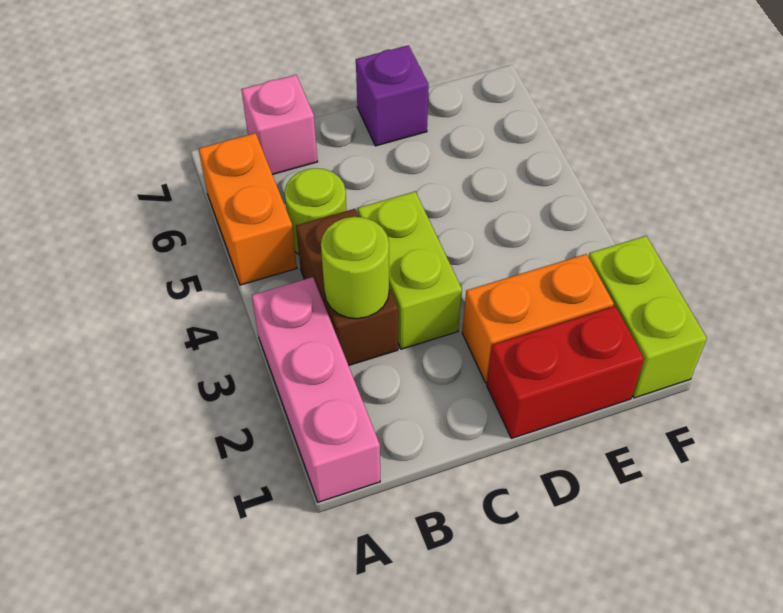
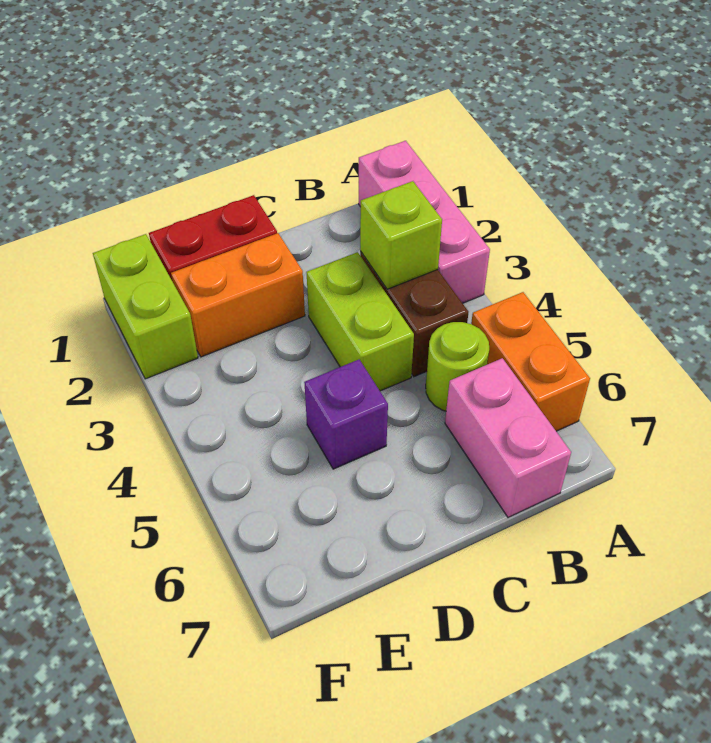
lime round brick B3 level 2 -> lime brick B3 level 2
pink brick B7 level 1 -> pink brick B6:B7 level 1
purple brick D7 level 1 -> purple brick D5 level 1

